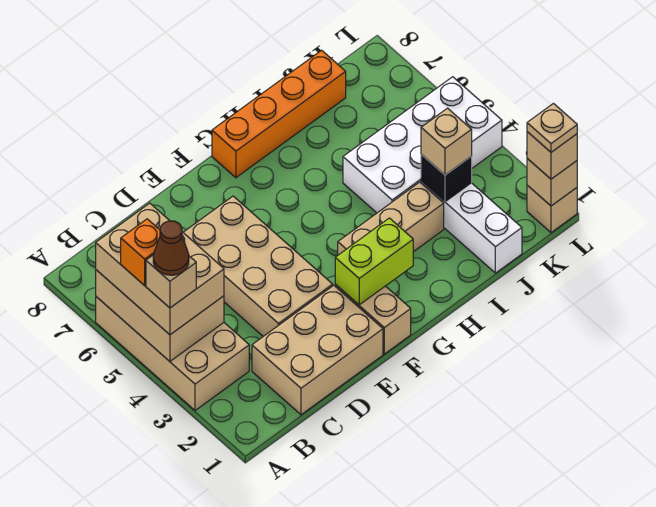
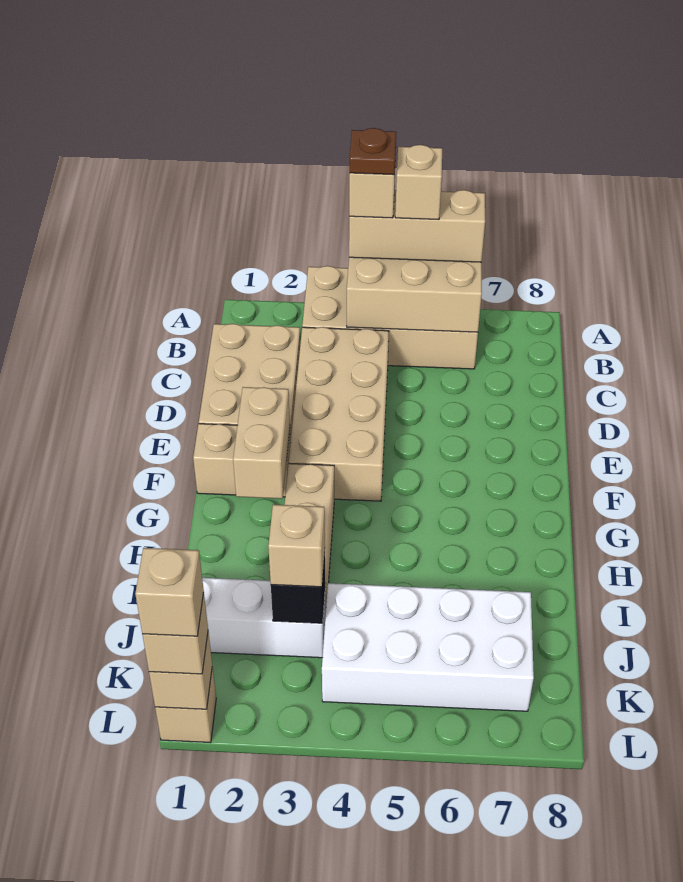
tan brick A4:B6 level 3 -> tan brick A4:A6 level 3
brown cone A4 level 5 -> brown plate A4 level 5
orange brick A5 level 4 -> tan brick A5 level 4
tan brick D3:E6 level 1 -> tan brick C3:F4 level 1
lime brick F2:G2 level 2 -> tan brick F2:G2 level 2
orange brick G8:J8 level 1 -> none
white brick I4:L5 level 1 -> white brick J4:K7 level 1
tan plate L1 level 4 -> tan brick L1 level 4

